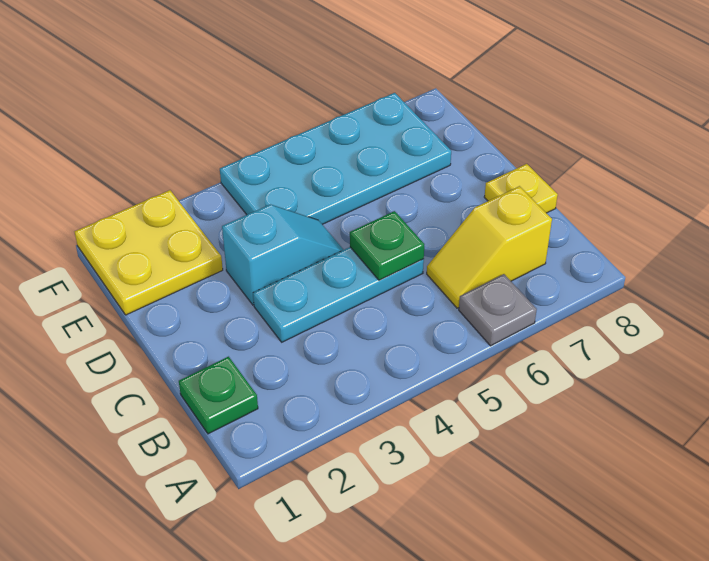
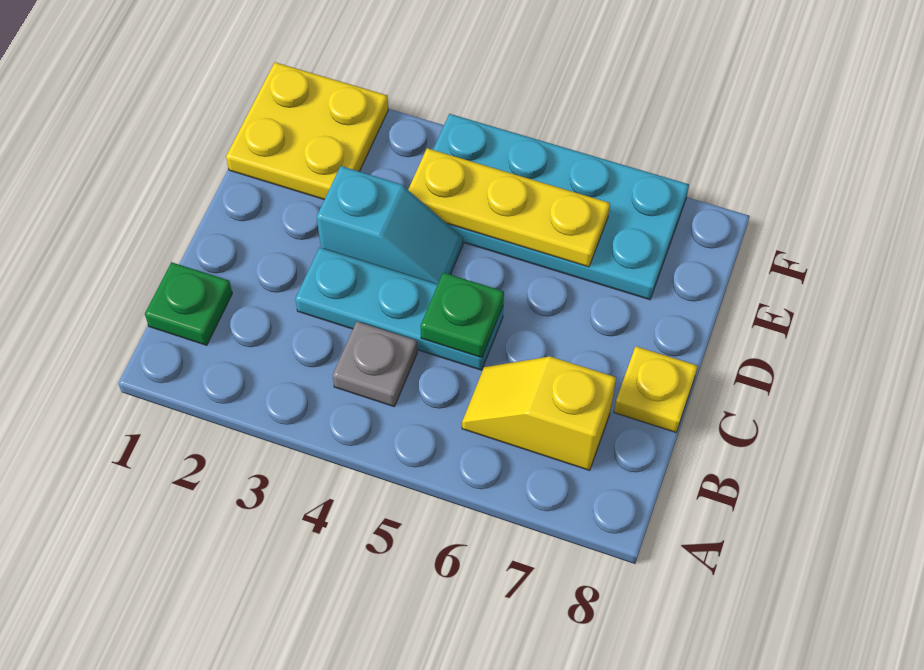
grey plate A6 level 1 -> grey plate B4 level 1
none -> yellow plate E4:E6 level 2

